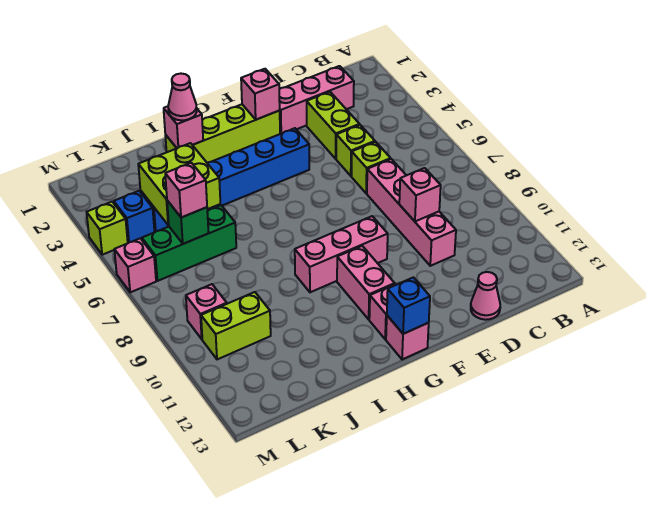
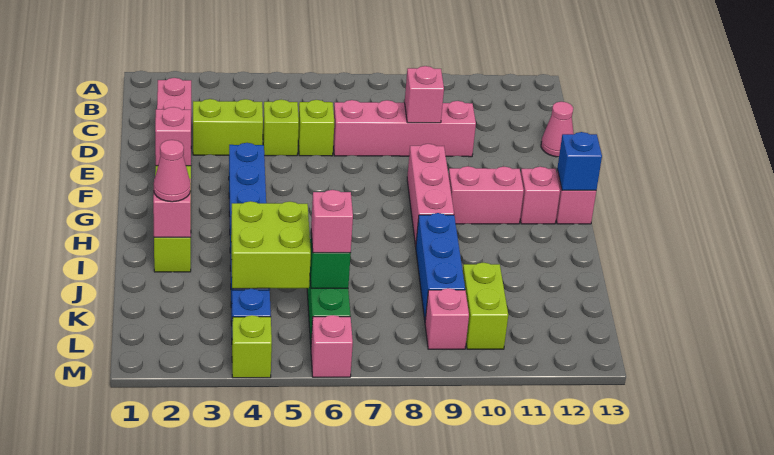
none -> blue brick I9:K9 level 1

